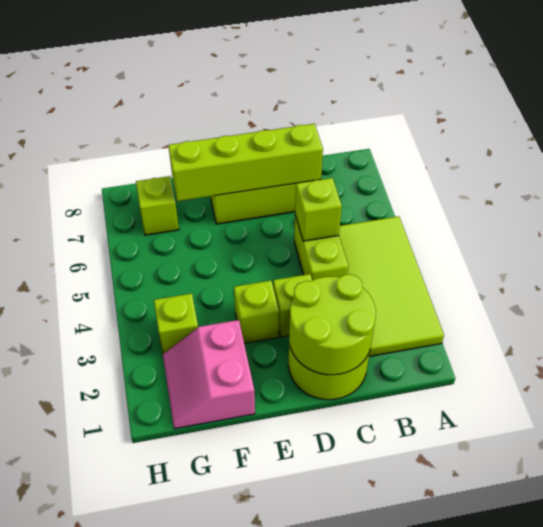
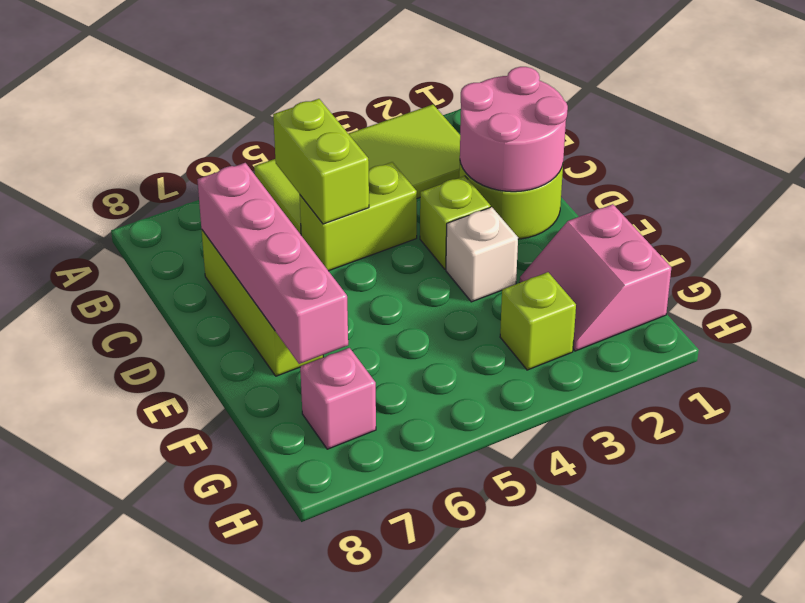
lime round brick C1:D2 level 2 -> pink round brick C1:D2 level 2
lime brick C5 level 2 -> lime brick B5:C5 level 2
lime brick C7:F7 level 2 -> pink brick C7:F7 level 2
lime brick E3 level 1 -> white brick E3 level 1
pink slope F1:G2 level 1 top F -> pink slope F1:G2 level 1 top 1
lime brick G7 level 1 -> pink brick G7 level 1

